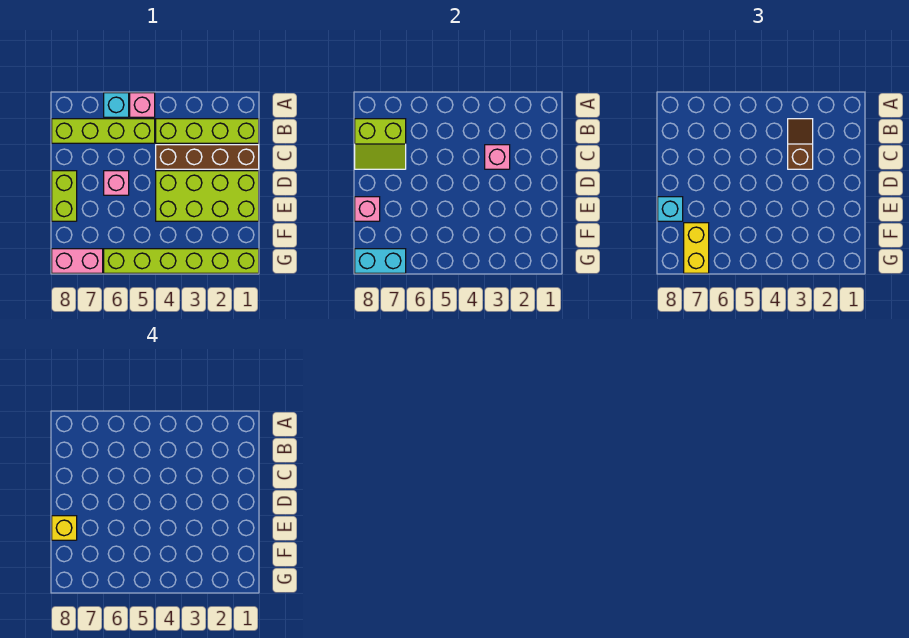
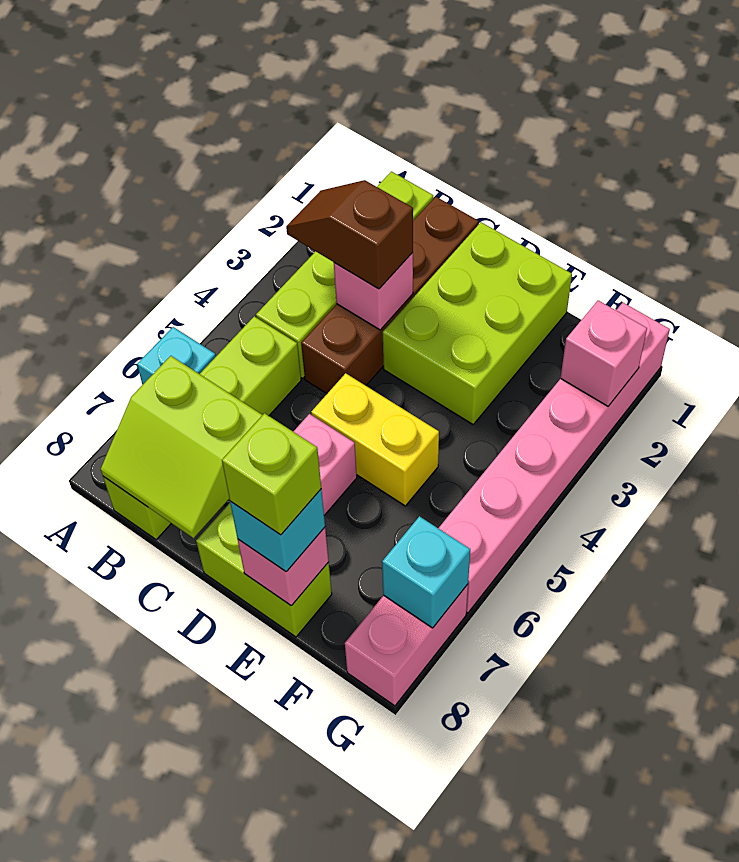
pink brick A5 level 1 -> pink brick G2 level 2
lime slope B7:C8 level 2 top B -> lime slope B7:C8 level 2 top 7
lime brick D1:E4 level 1 -> lime brick D1:E3 level 1
yellow brick E8 level 4 -> lime brick E8 level 4
yellow brick F7:G7 level 3 -> yellow brick D5:E5 level 1
lime brick G1:G6 level 1 -> pink brick G1:G6 level 1
cyan brick G7:G8 level 2 -> cyan brick G7 level 2

